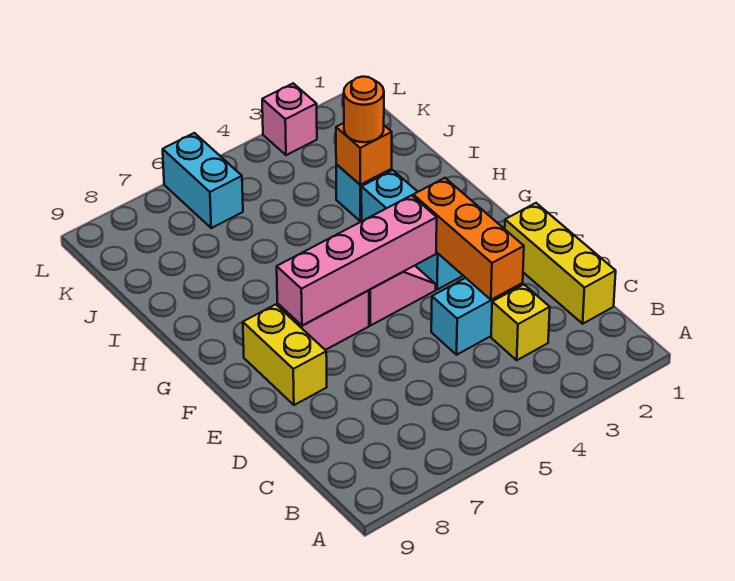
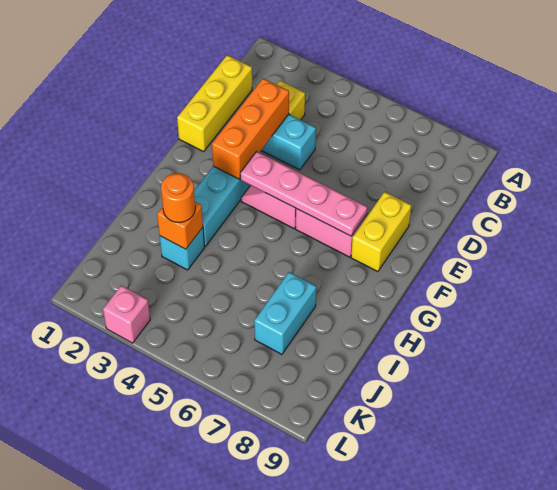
pink brick F4:F7 level 2 -> pink plate F4:F7 level 2
cyan brick K6:L6 level 1 -> cyan brick I7:J7 level 1

